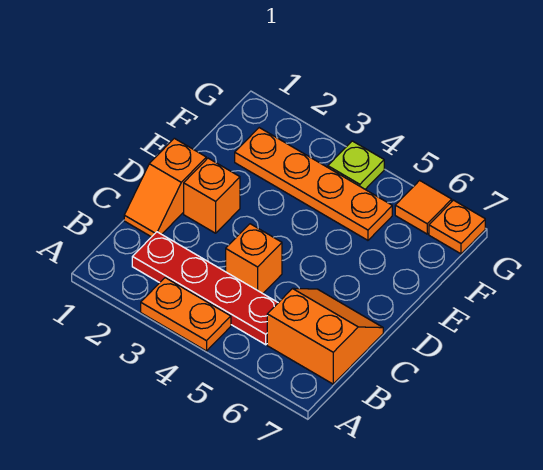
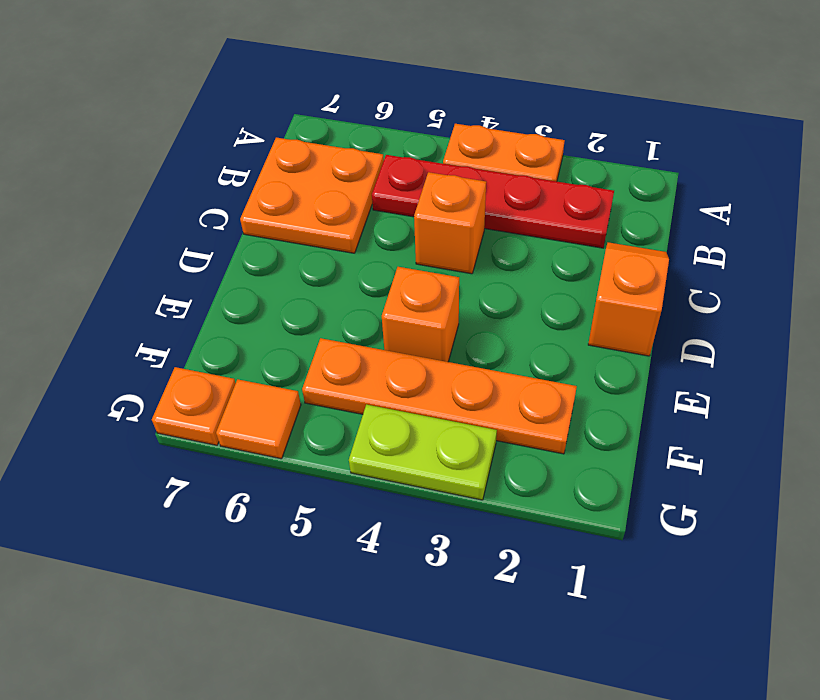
orange slope B6:C7 level 1 top B -> orange plate B6:C7 level 1
orange brick D2 level 1 -> orange brick E4 level 1
lime plate G4 level 1 -> lime plate G3:G4 level 1

